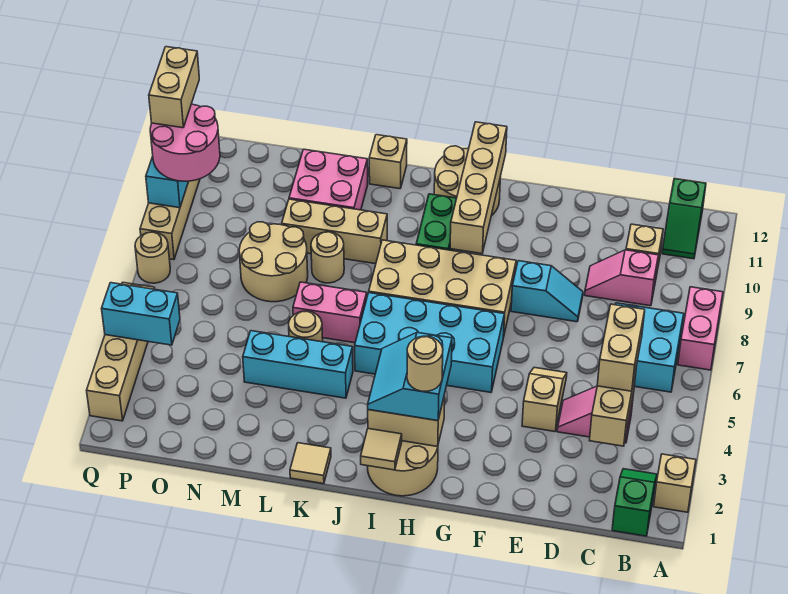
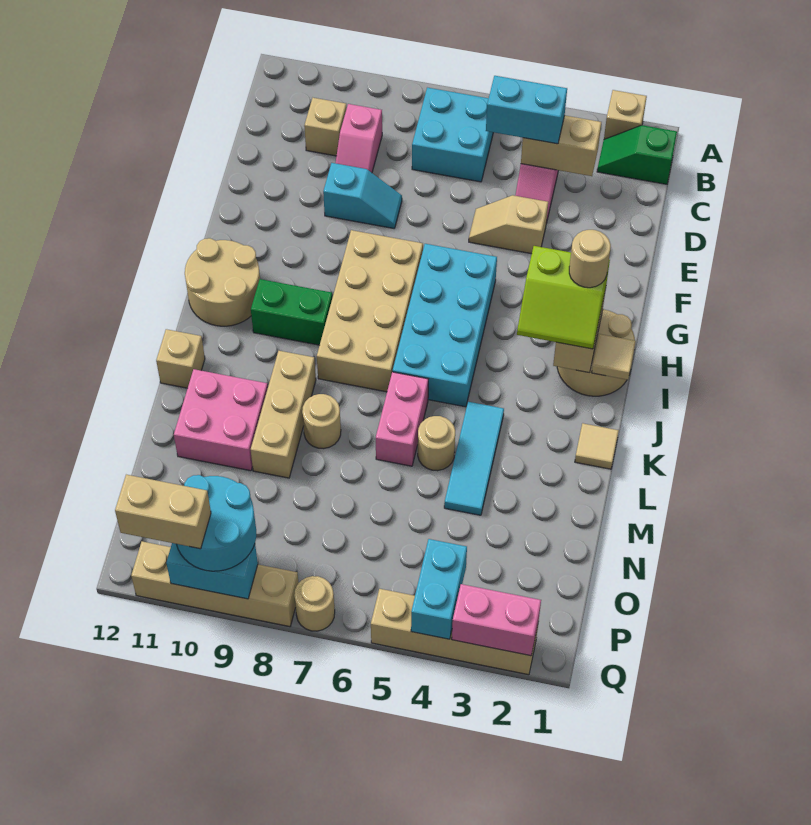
pink brick A7:A8 level 1 -> pink brick Q2:Q3 level 2
green slope B11:B12 level 1 top 12 -> none
tan brick C4:C5 level 3 -> cyan brick C4:C5 level 3
cyan slope E8:F8 level 1 top F -> cyan slope E8:E9 level 1 top 9
cyan slope H2:I3 level 3 top H -> lime slope H2:I3 level 3 top H
tan brick H9:H12 level 2 -> none
cyan brick K4:M4 level 1 -> cyan tile K4:M4 level 1
tan round brick M7:N8 level 1 -> none
pink round brick P9:Q10 level 3 -> cyan round brick P9:Q10 level 3

